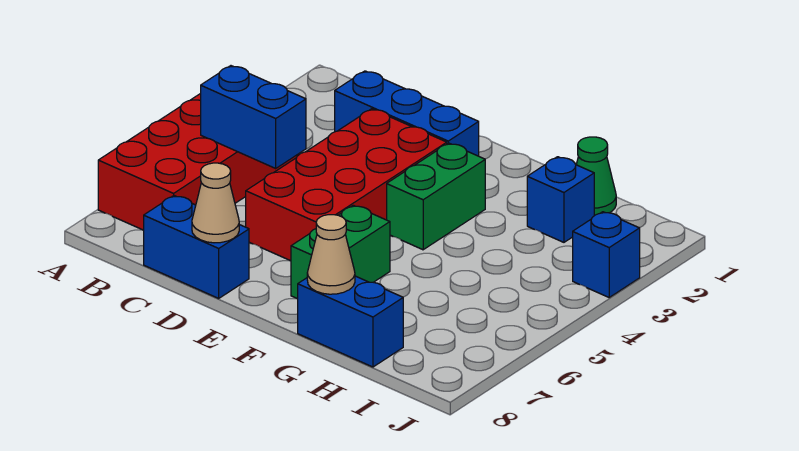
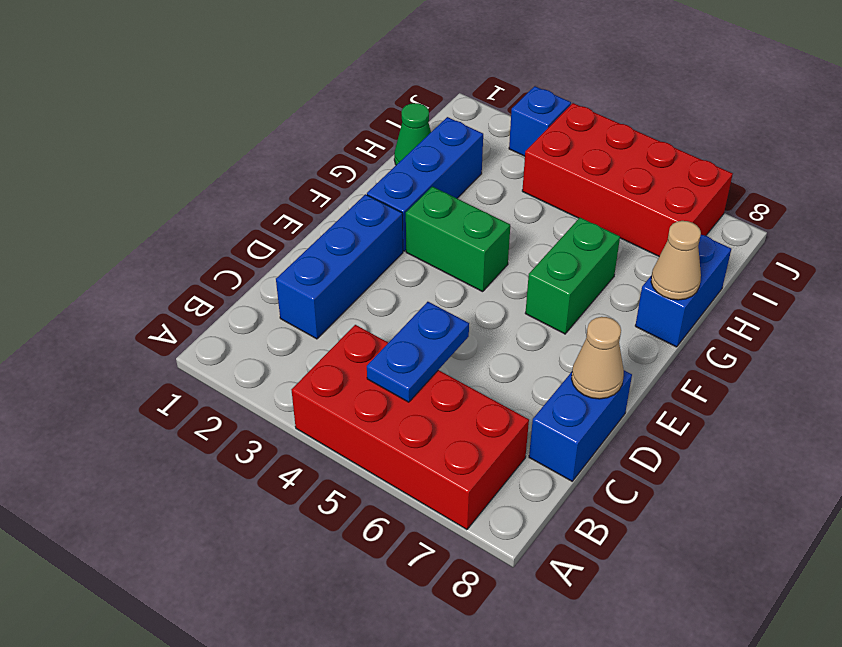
blue brick B5:C5 level 2 -> blue plate B5:C5 level 2
red brick D3:E6 level 1 -> red brick I4:J7 level 1
green brick F6:F7 level 1 -> green brick F6:G6 level 1
blue brick H2 level 1 -> blue brick F2:H2 level 1

